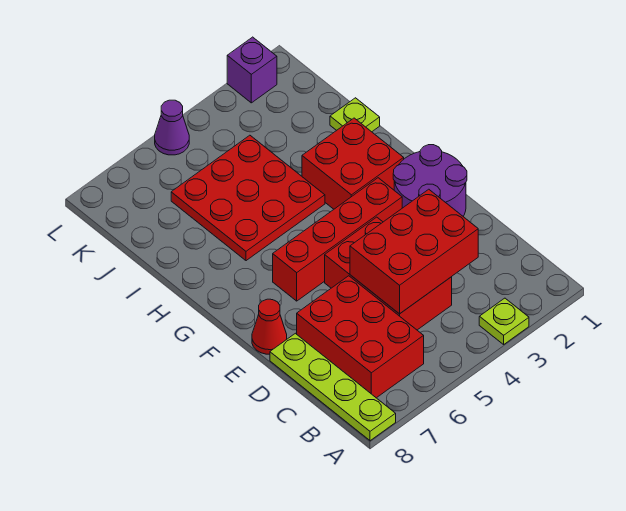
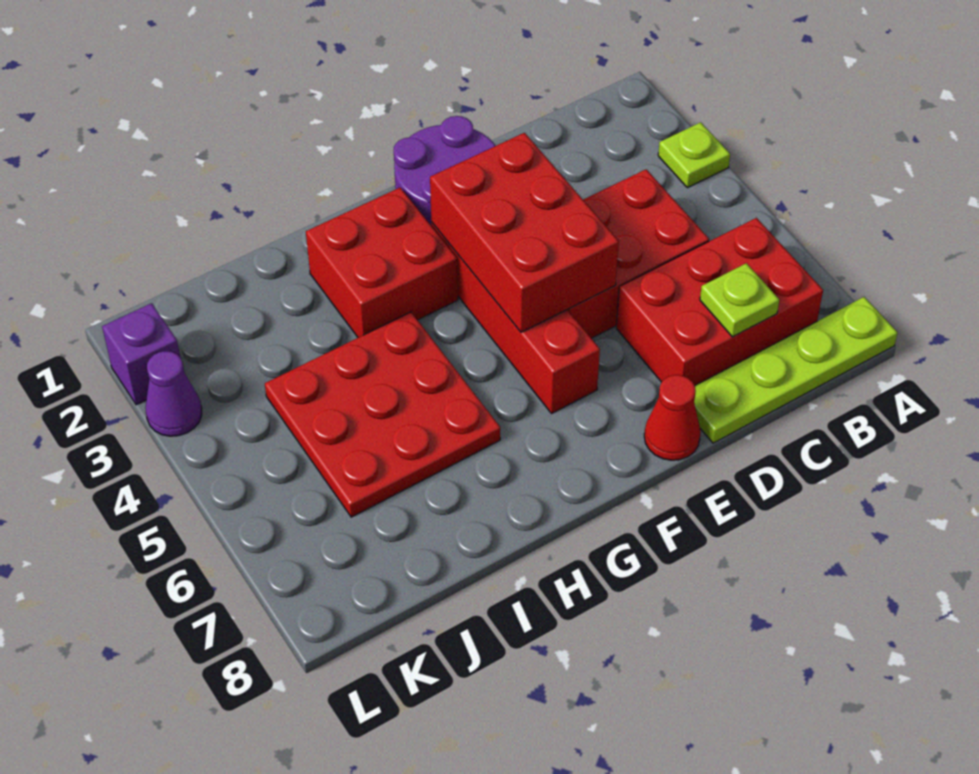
red brick C3:D5 level 2 -> red brick E3:F5 level 2
lime plate I1 level 1 -> lime plate C7 level 2
purple cone L5 level 1 -> purple cone L3 level 1

